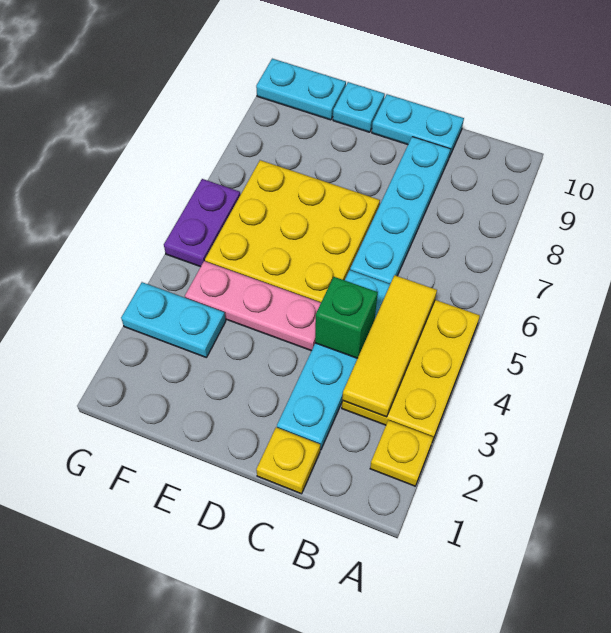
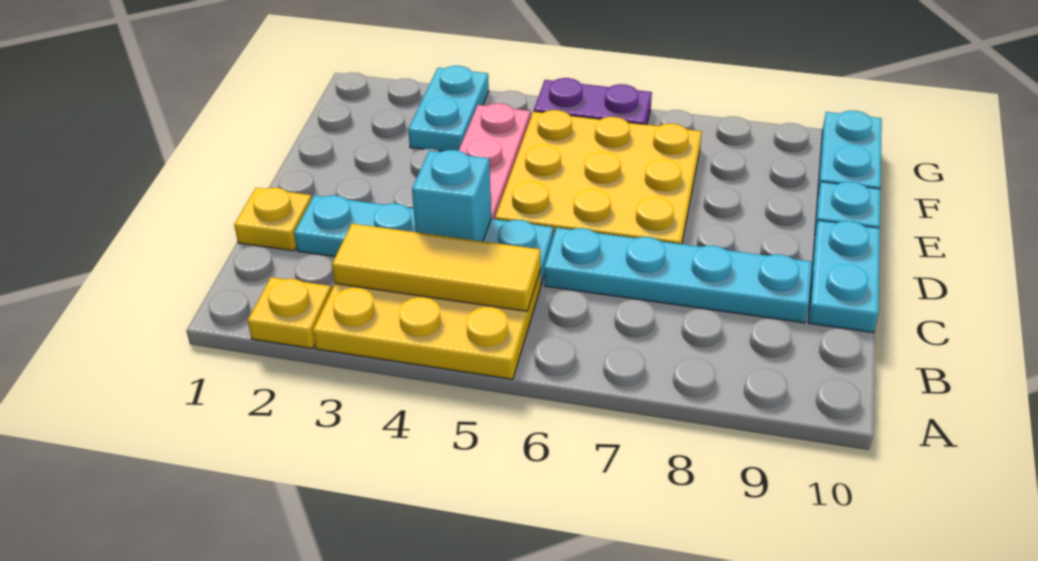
green brick C4 level 2 -> cyan brick C4 level 2

